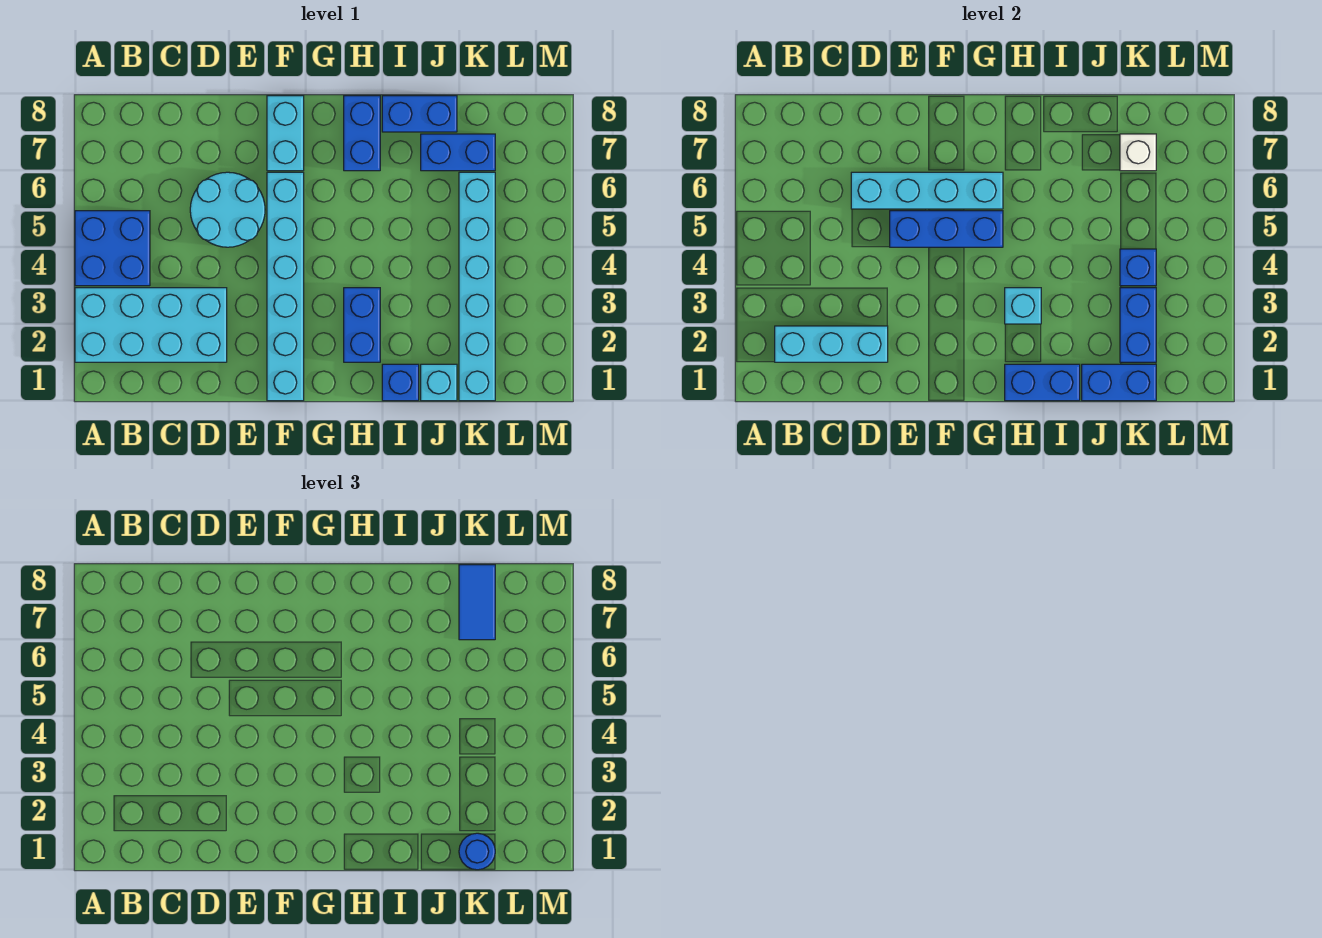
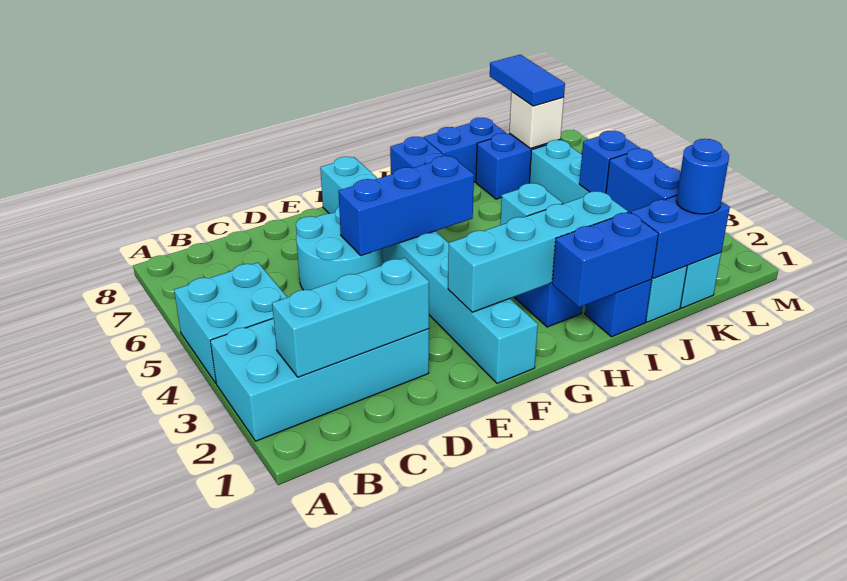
blue brick A4:B5 level 1 -> cyan brick A4:B5 level 1
cyan brick D6:G6 level 2 -> cyan brick F2:I2 level 2

